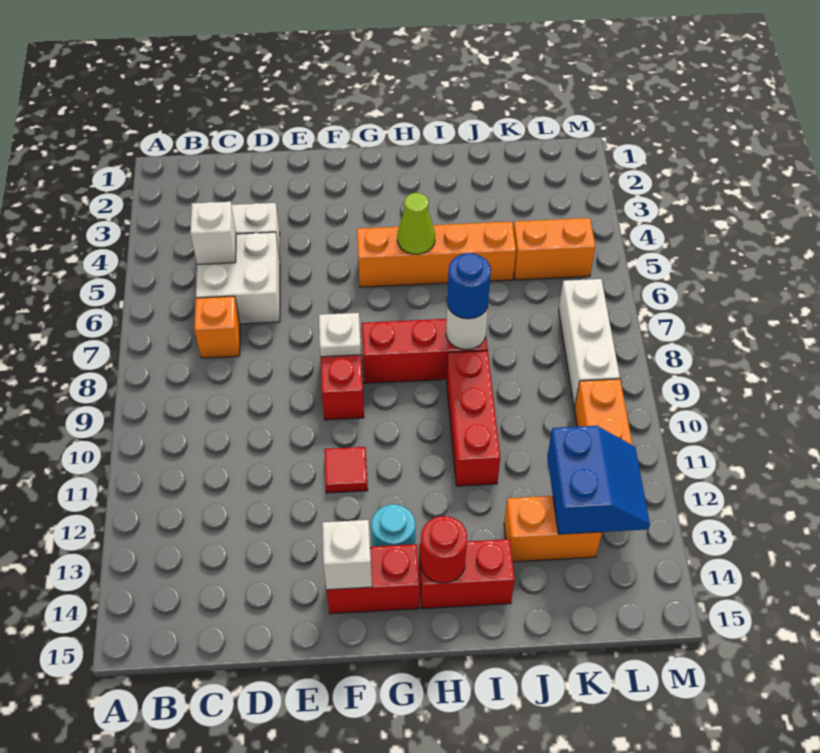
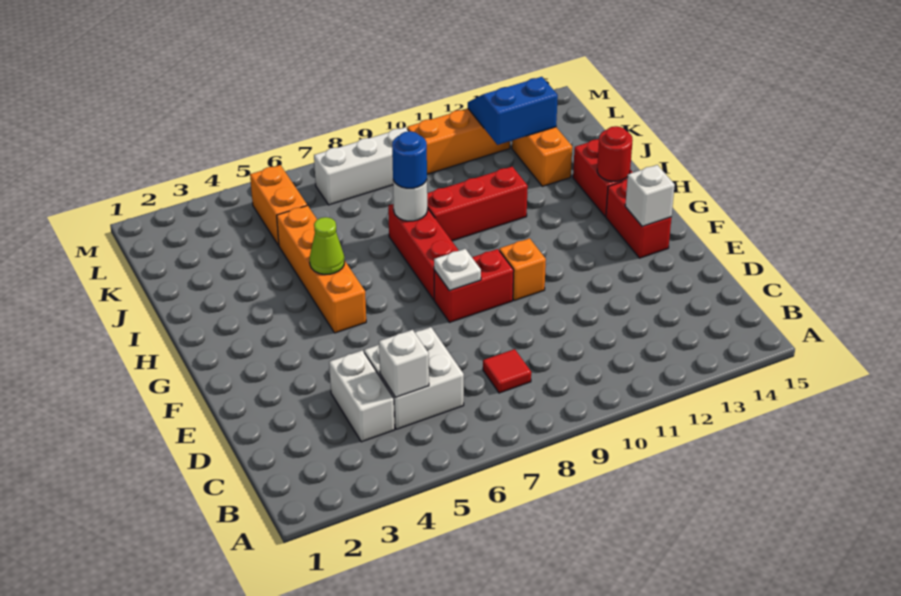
orange brick C7 level 1 -> orange brick F10 level 1
red tile F11 level 1 -> red tile C8 level 1
cyan round brick G13 level 1 -> none

